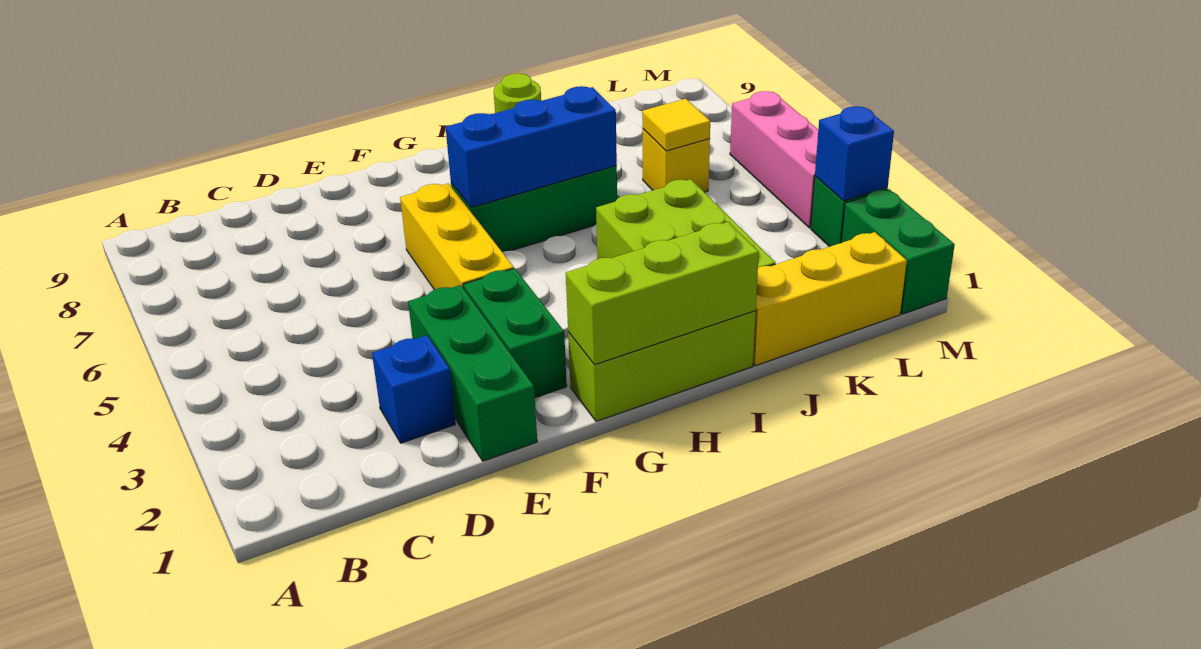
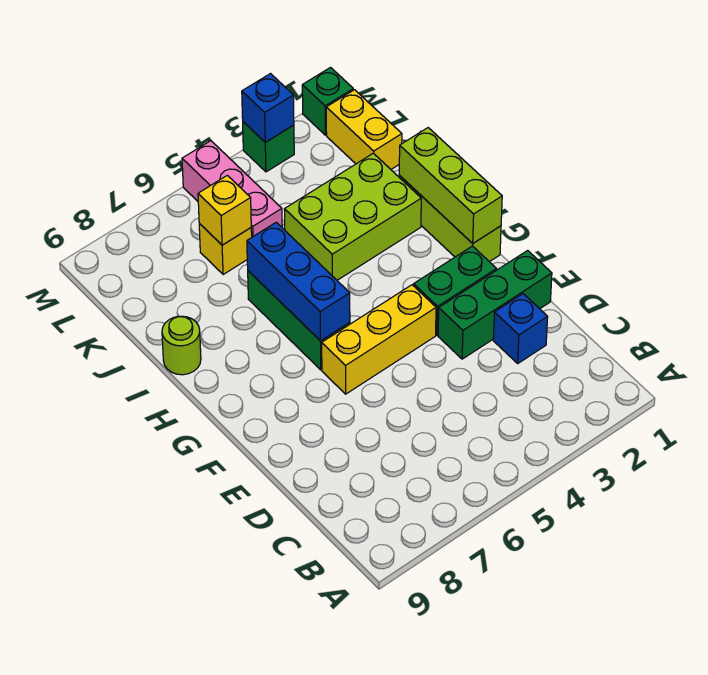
yellow brick J1:L1 level 1 -> yellow brick K1:L1 level 1
yellow tile K6 level 2 -> yellow brick K6 level 2
green brick M1:M2 level 1 -> green brick M1 level 1
pink brick M4:M6 level 1 -> pink brick K5:M5 level 1

